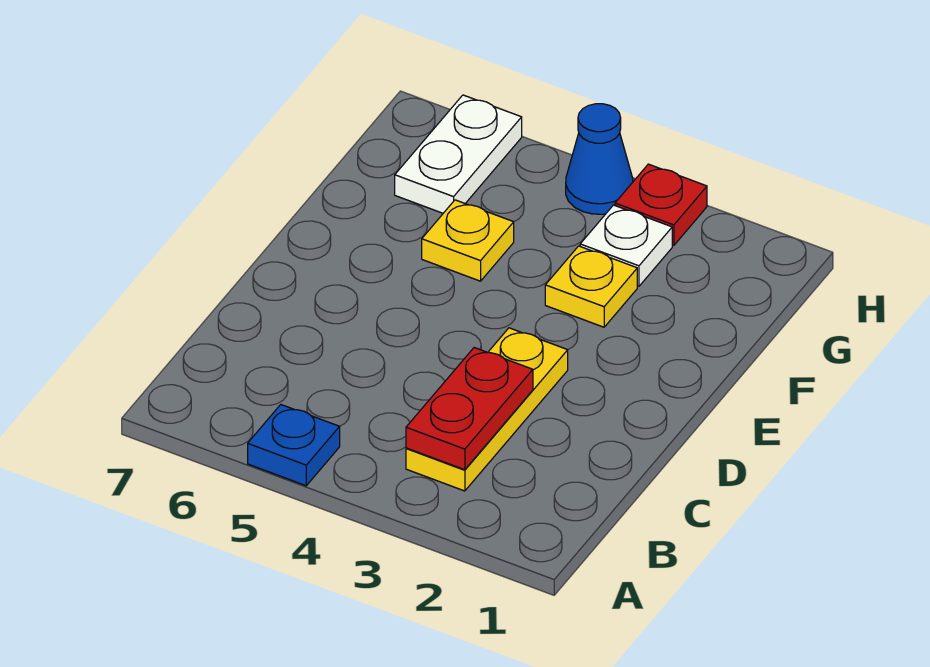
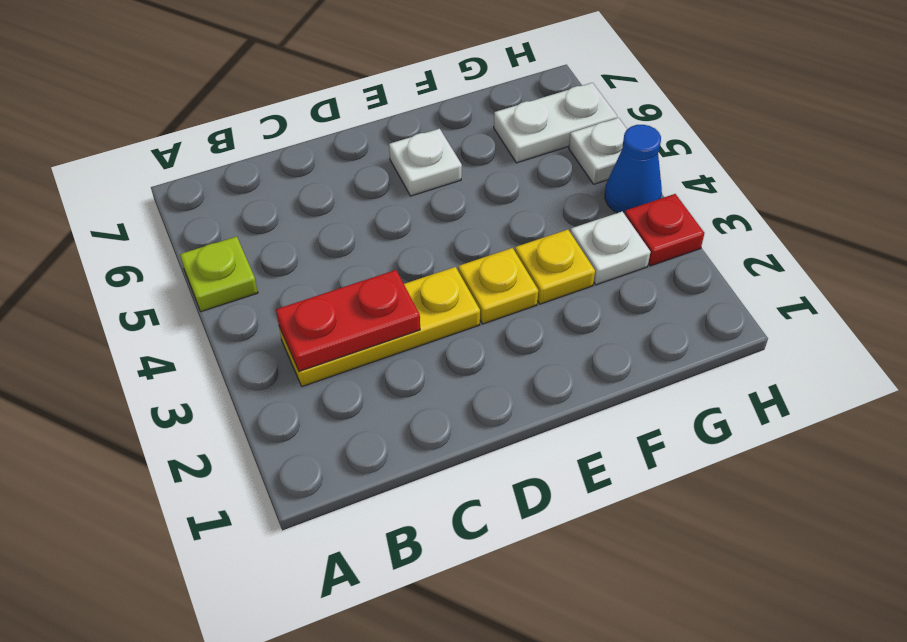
blue plate A5 level 1 -> lime plate A5 level 1
none -> white plate E6 level 1
yellow plate F5 level 1 -> yellow plate E3 level 1
none -> white plate H5 level 1

